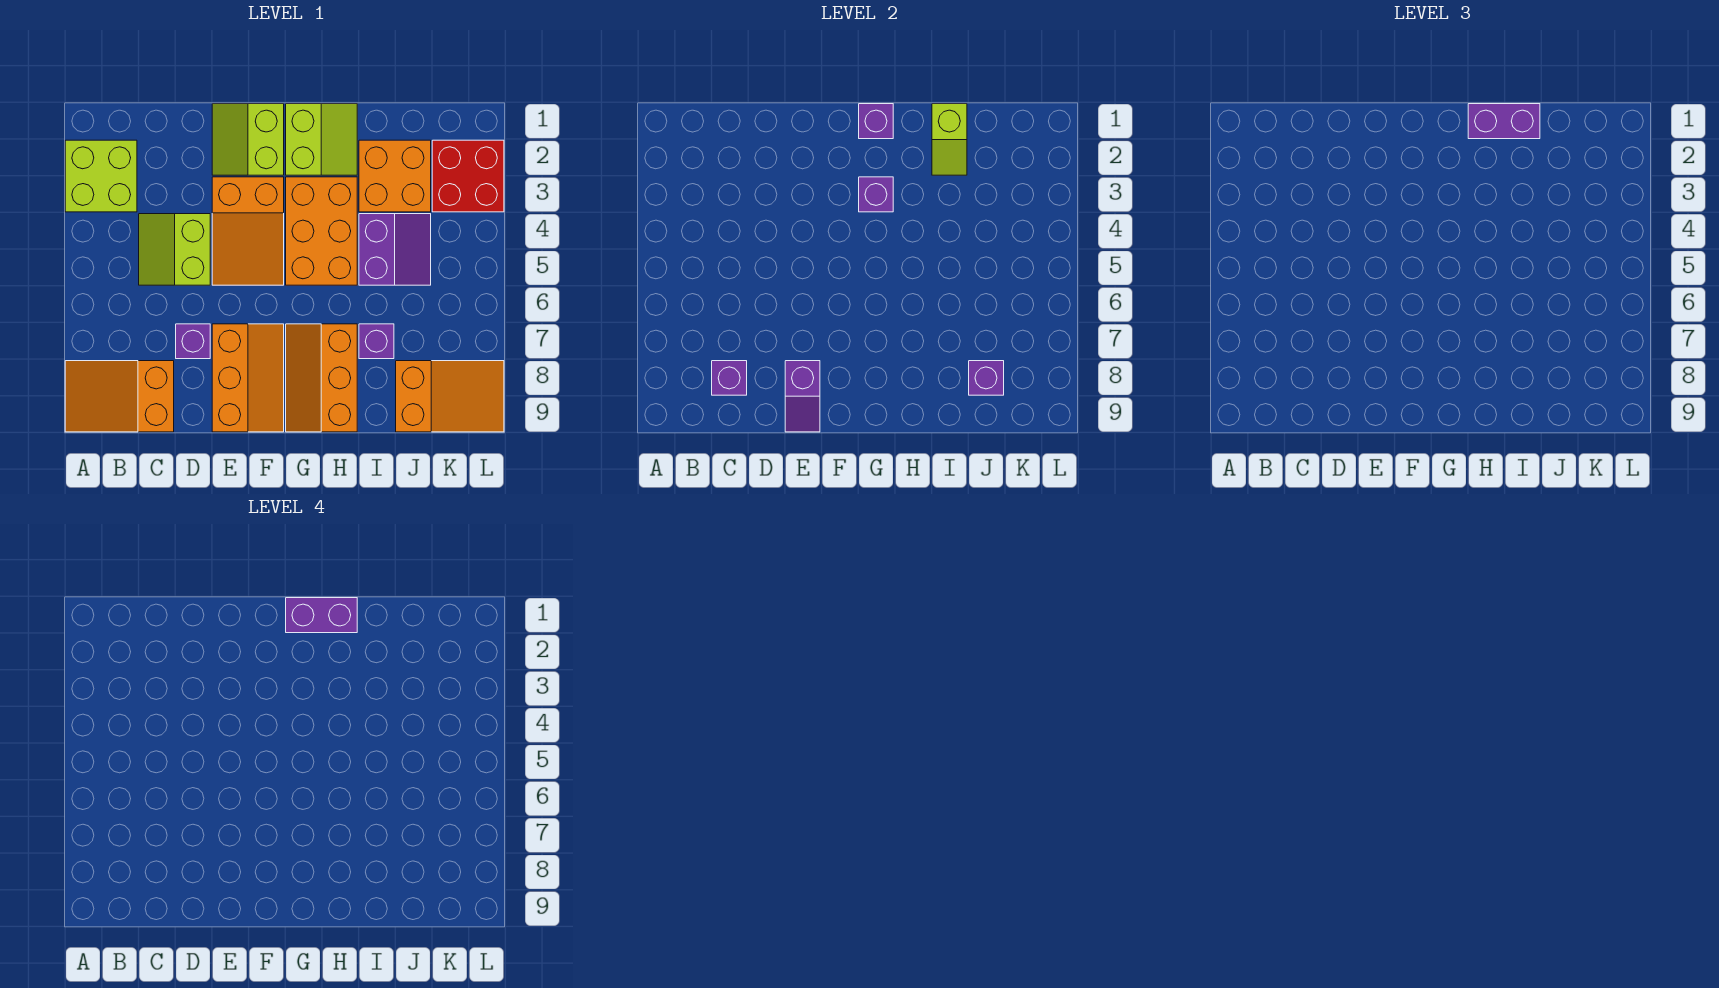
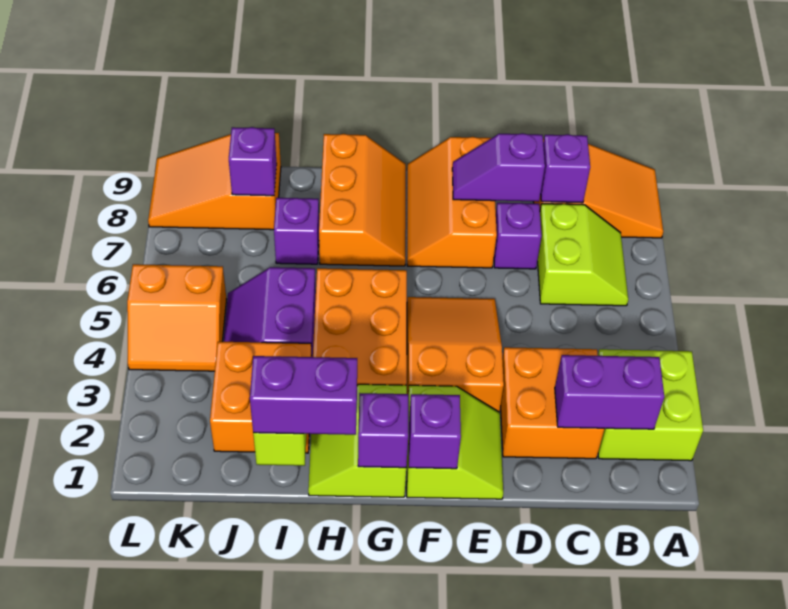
none -> orange brick C2:D3 level 1
lime slope C4:D5 level 1 top D -> lime slope B6:C7 level 1 top C
purple slope E8:E9 level 2 top 8 -> purple slope D8:E8 level 2 top D
purple brick G1:H1 level 4 -> purple brick B2:C2 level 2
purple brick G3 level 2 -> purple brick F1 level 2
red brick K2:L3 level 1 -> none
none -> orange slope K4:L5 level 1 top 5

